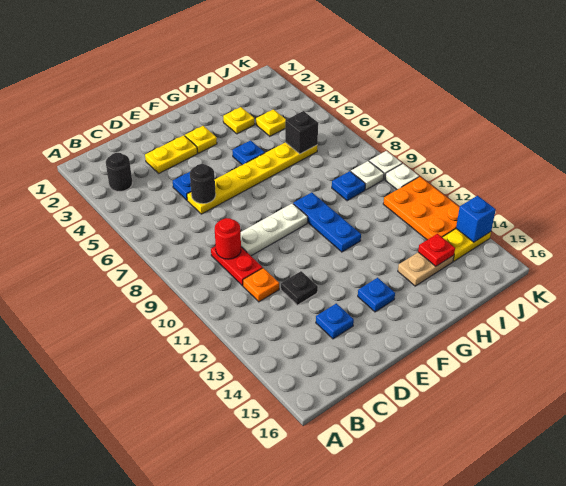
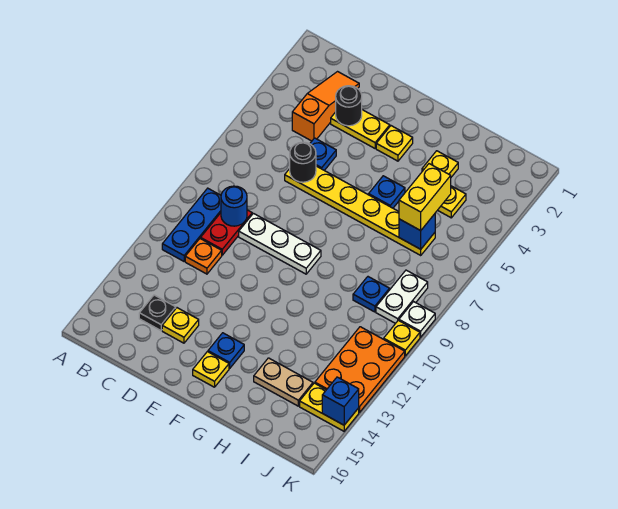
black round brick B3 level 1 -> black round brick D3 level 2
none -> orange slope C2:C4 level 1 top 4
red round brick C9 level 2 -> blue round brick C9 level 2
black plate D12 level 1 -> black plate C14 level 1
blue plate D14 level 1 -> yellow plate D14 level 1
none -> yellow plate F15 level 1
blue plate G9:G11 level 1 -> blue plate B9:B11 level 1
none -> yellow brick I5:I6 level 3
black brick I6 level 2 -> blue brick I6 level 2
red plate I14 level 2 -> none
white plate J9 level 1 -> white plate J8:J9 level 1
white plate K10 level 1 -> yellow plate K10 level 1

